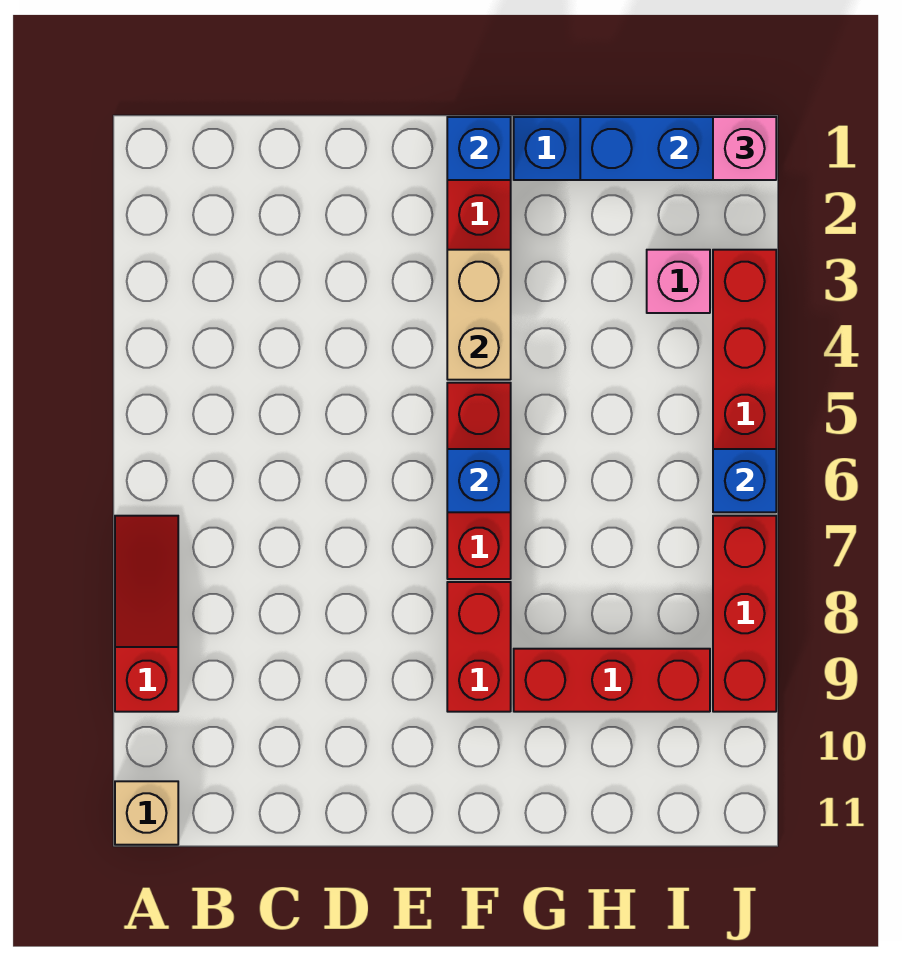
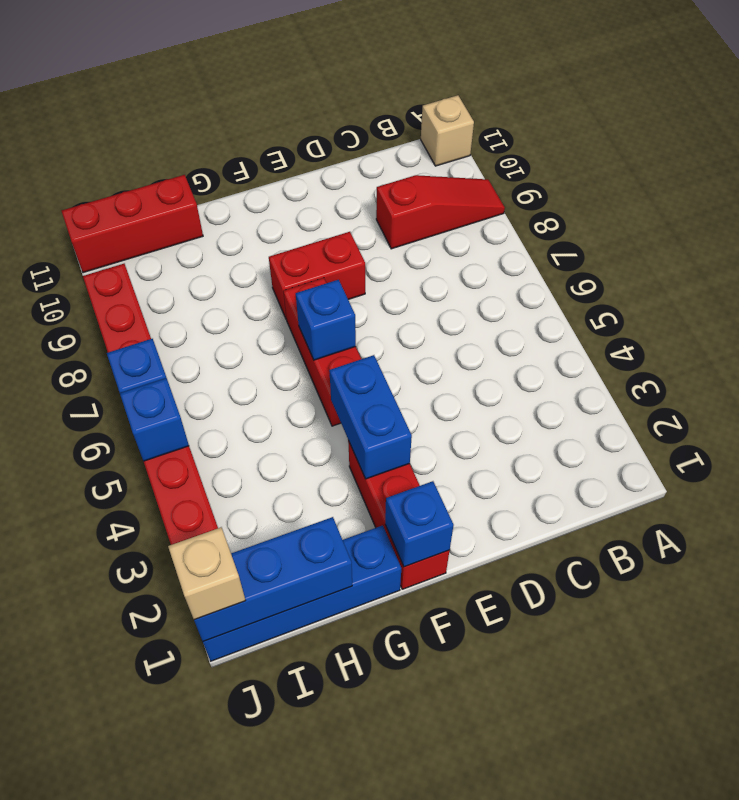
red slope A7:A9 level 1 top 9 -> red slope A9:C9 level 1 top C
tan brick F3:F4 level 2 -> blue brick F3:F4 level 2
red brick F8:F9 level 1 -> red brick E8:F8 level 1
red brick G9:I9 level 1 -> red brick H11:J11 level 1
pink brick I3 level 1 -> none
pink brick J1 level 3 -> tan brick J1 level 3
none -> blue brick J5 level 2

